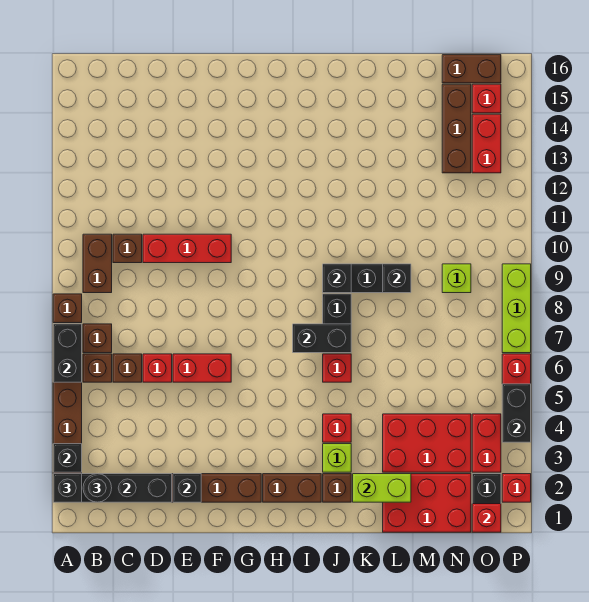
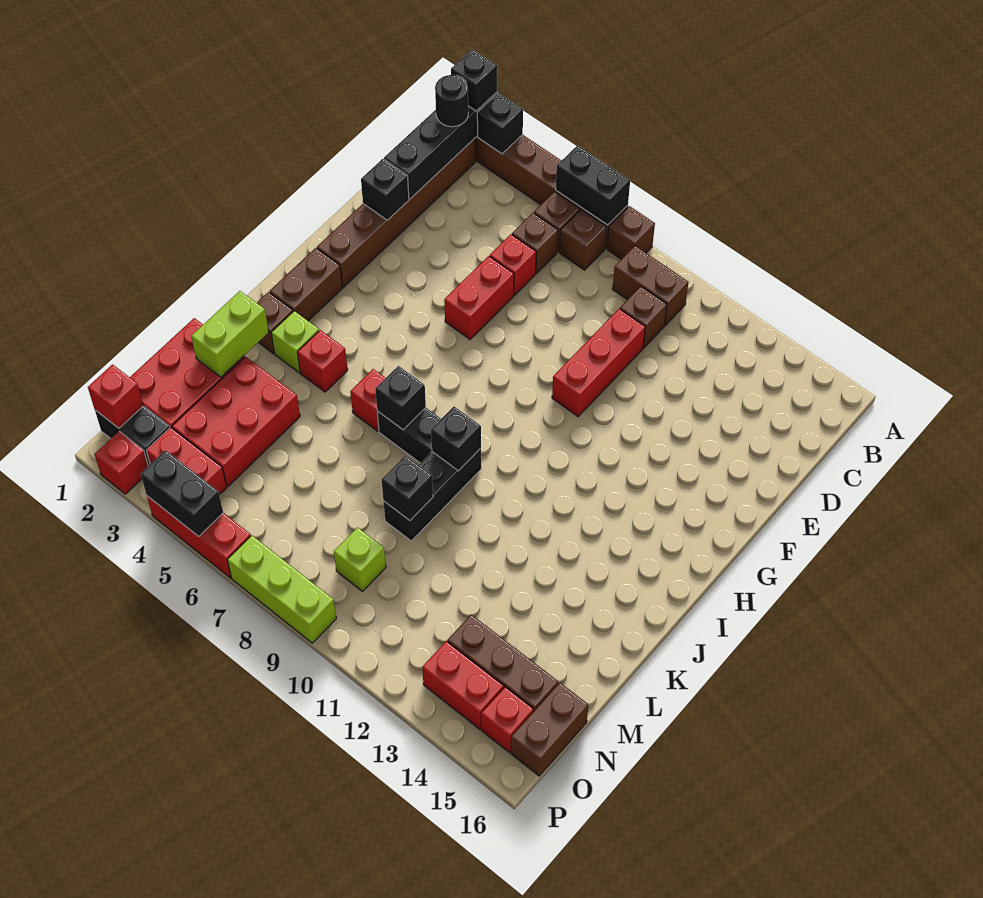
black brick I7:J7 level 2 -> black brick J7 level 2

